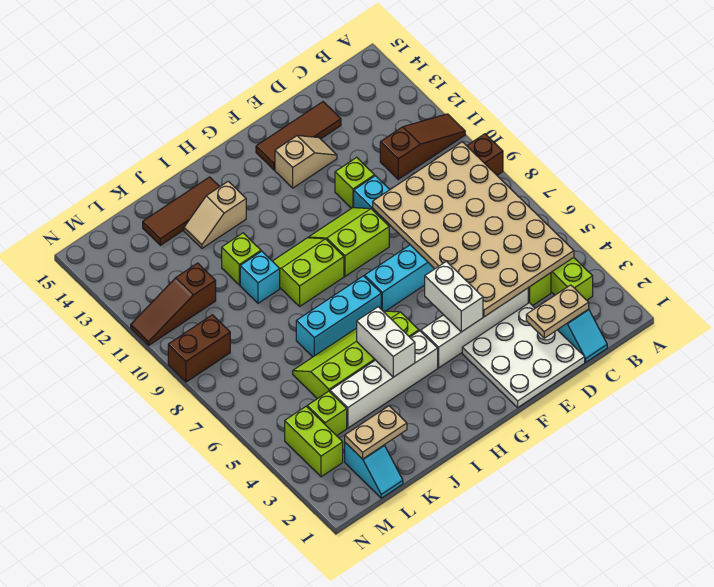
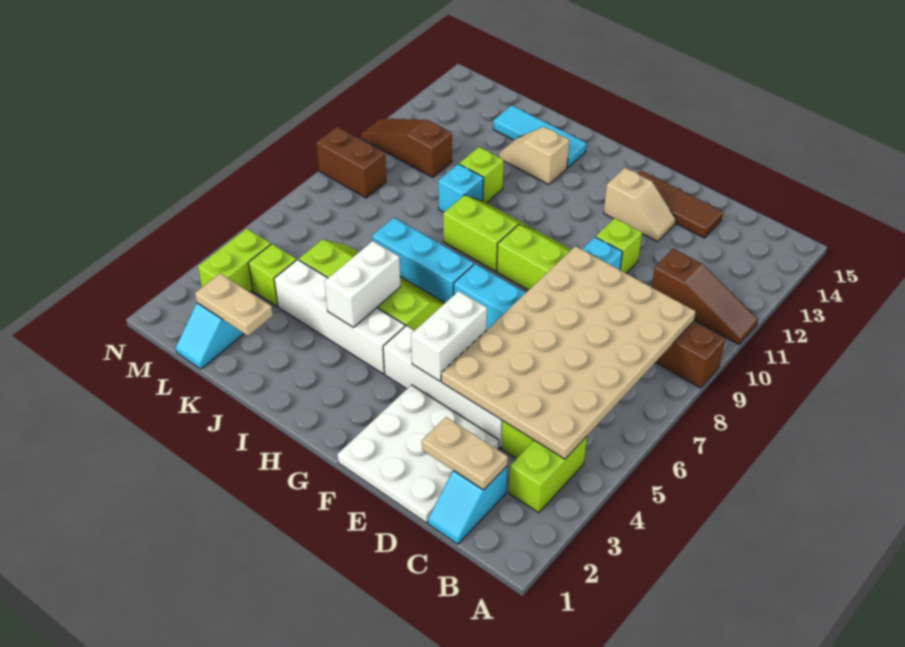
brown tile I14:K14 level 1 -> cyan tile I14:K14 level 1

